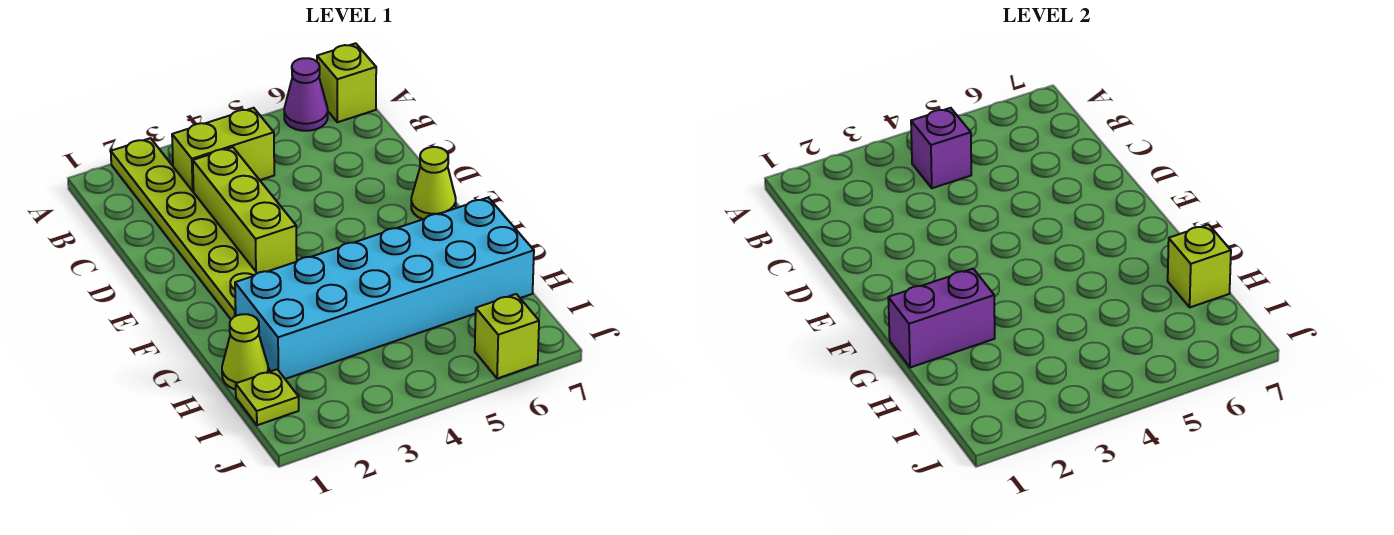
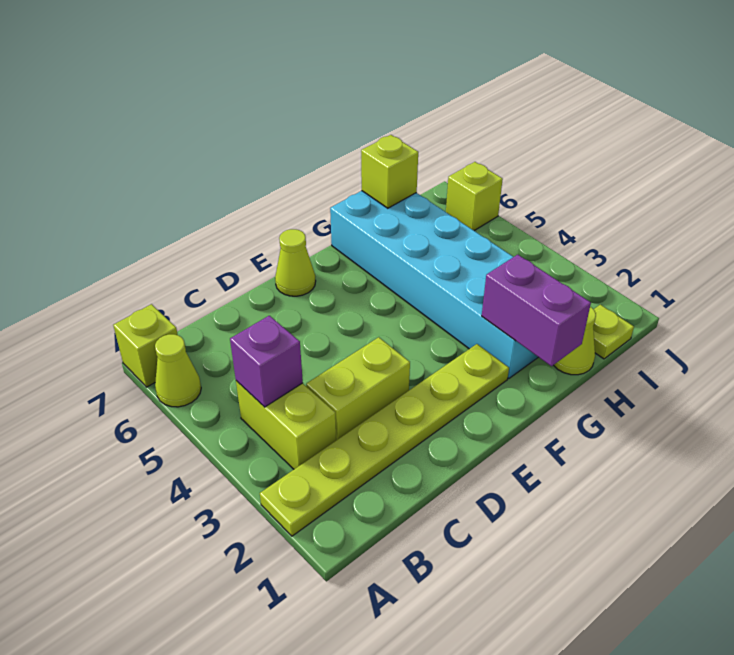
purple cone A6 level 1 -> lime cone A6 level 1
lime brick C3:E3 level 1 -> lime brick C3:D3 level 1

